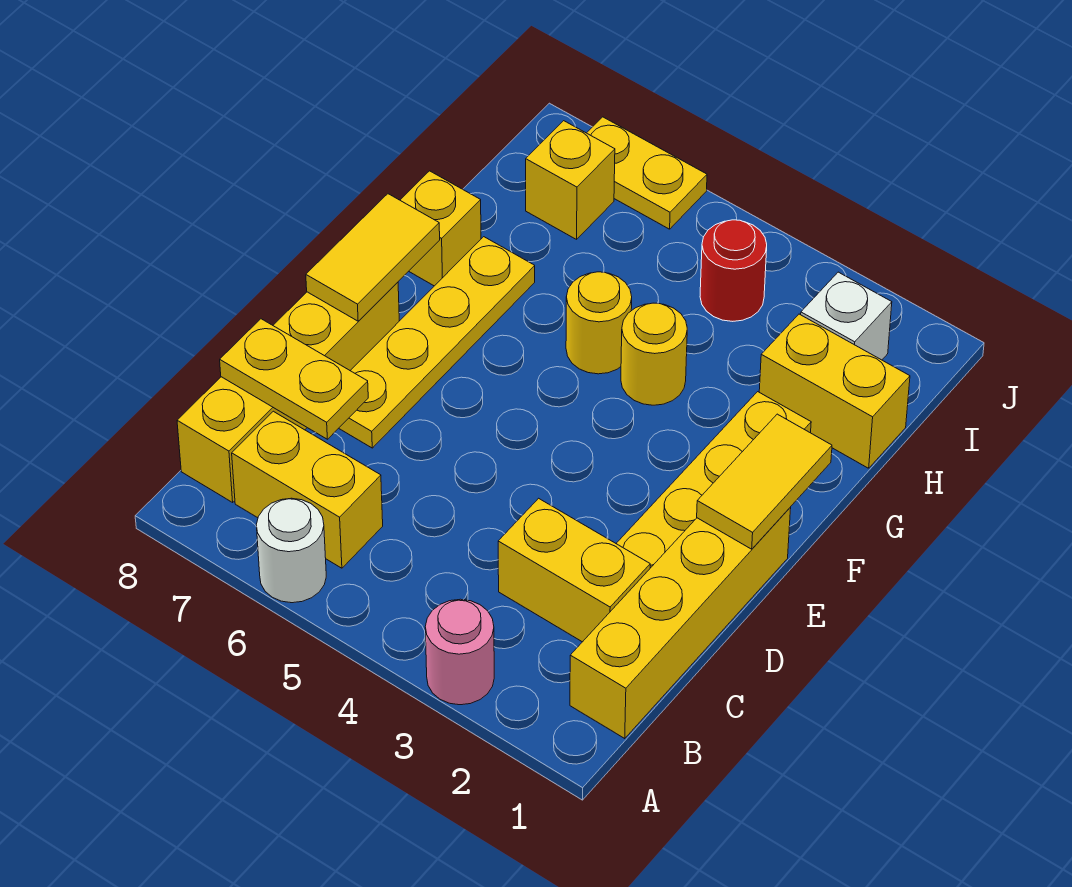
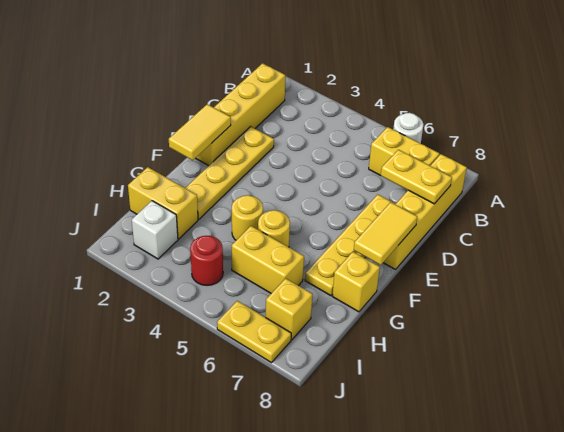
pink round brick A3 level 1 -> none
yellow brick C2:C3 level 1 -> yellow brick H5:H6 level 1

